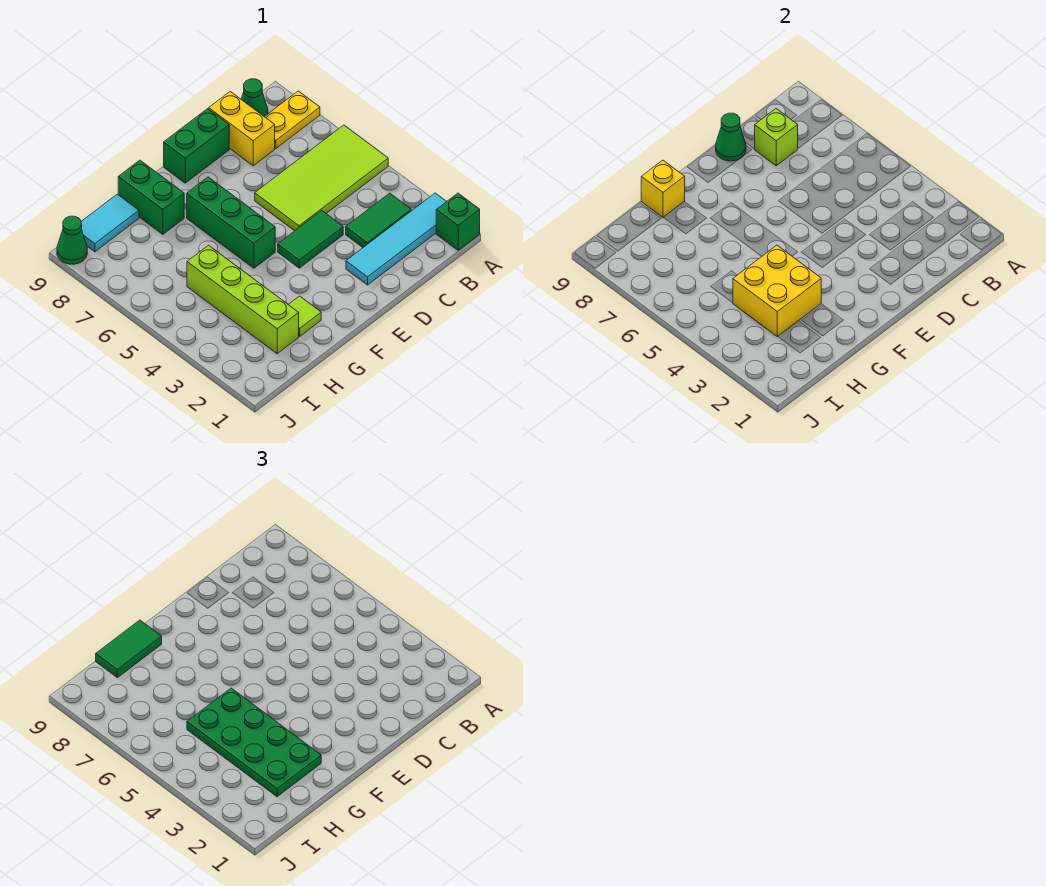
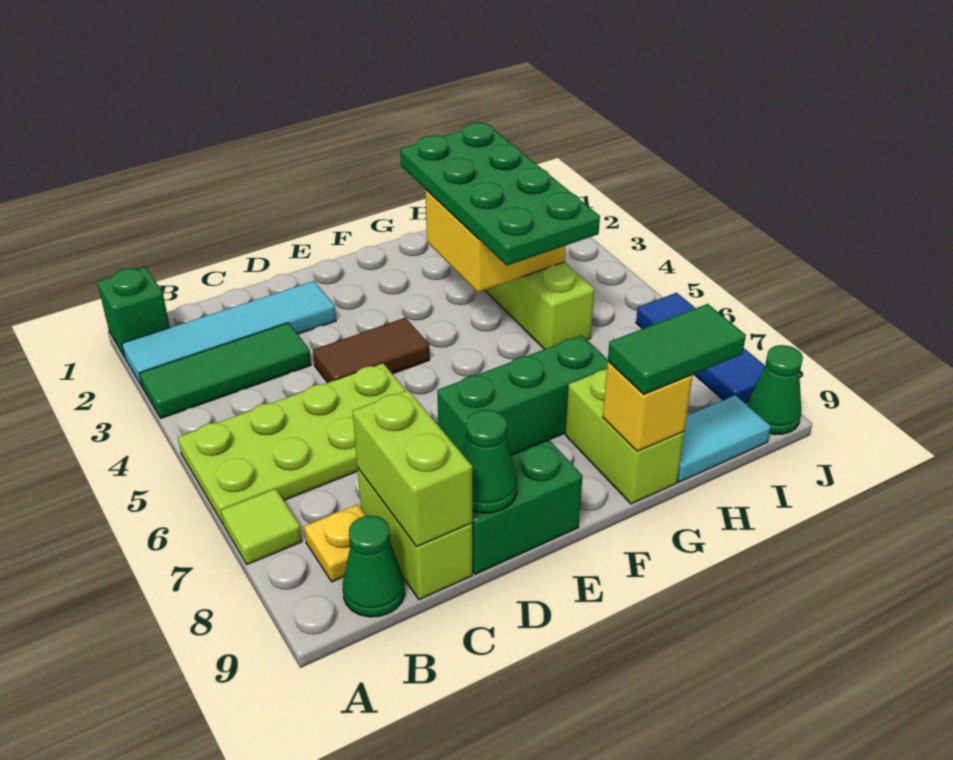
lime tile A5:D6 level 1 -> lime plate A5:D6 level 1
yellow plate A8:B8 level 1 -> yellow plate B8 level 1
green tile B3:C3 level 1 -> green tile A3:C3 level 1
yellow brick C8:C9 level 1 -> lime brick C8:C9 level 1
lime brick C8 level 2 -> lime brick C8:C9 level 2
green tile D4:E4 level 1 -> brown tile D4:E4 level 1
green brick F5:F7 level 1 -> green brick E7:G7 level 1
lime tile G2 level 1 -> lime tile A7 level 1
green brick G8:G9 level 1 -> lime brick G8:G9 level 1
none -> blue tile J6:J8 level 1

